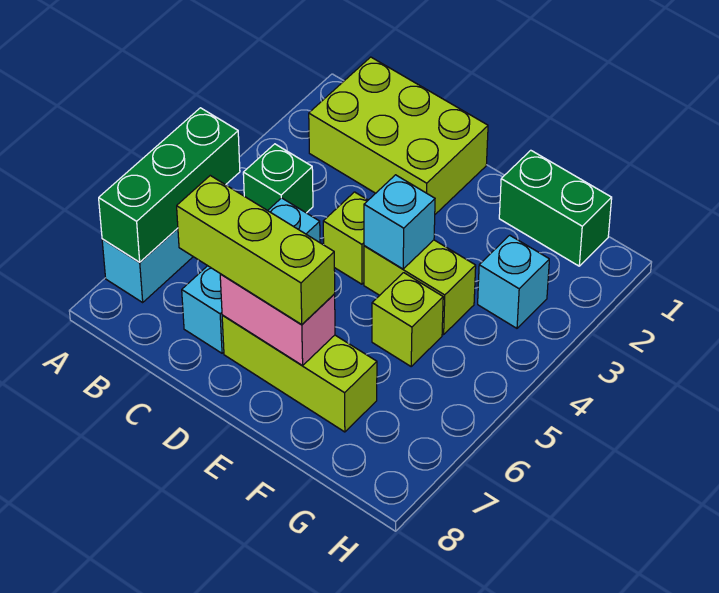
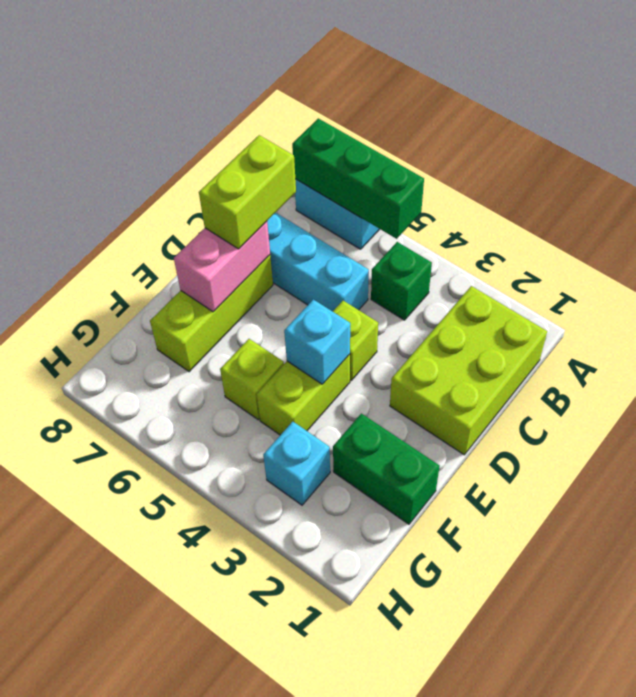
lime brick C7:E7 level 3 -> lime brick C7:D7 level 3
green brick F1:G1 level 1 -> green brick F1:F2 level 1

